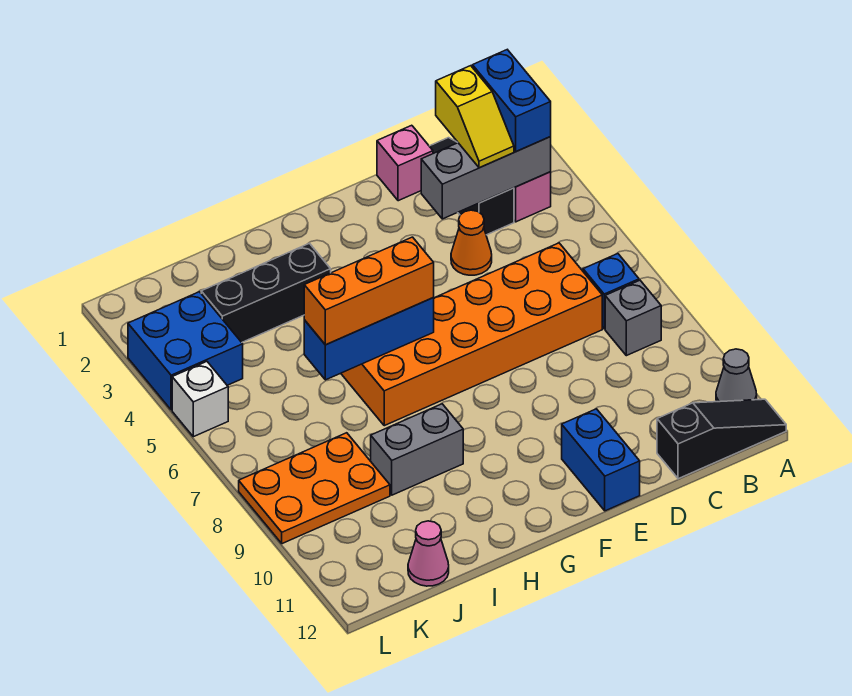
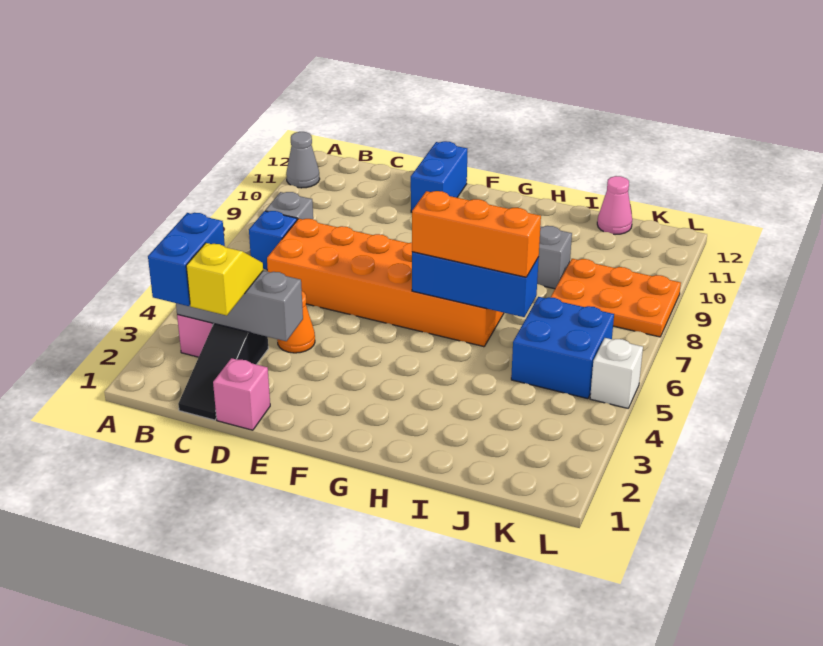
black slope A12:C12 level 1 top C -> none
black brick H3:J3 level 1 -> none
blue brick K3:L4 level 1 -> blue brick J5:K6 level 1

